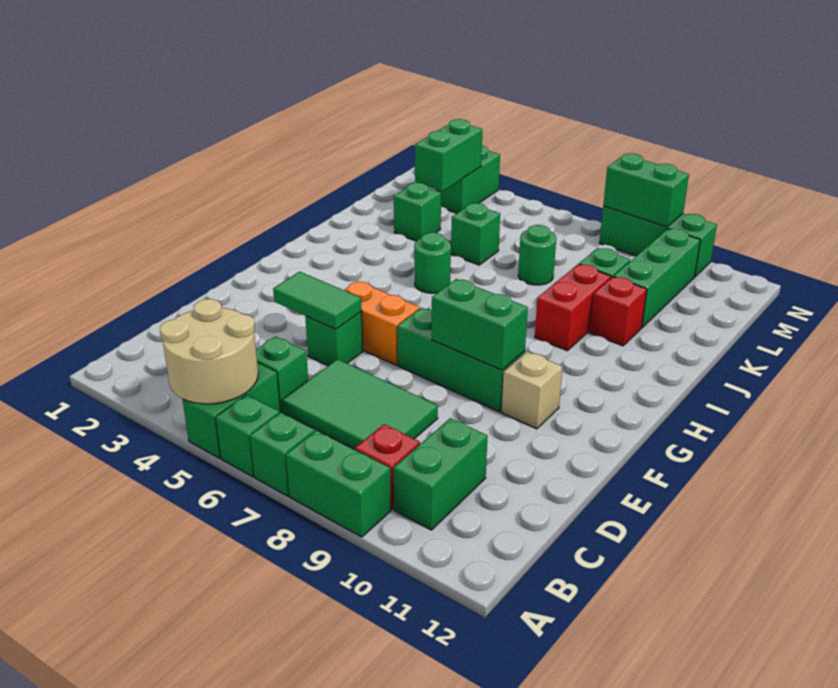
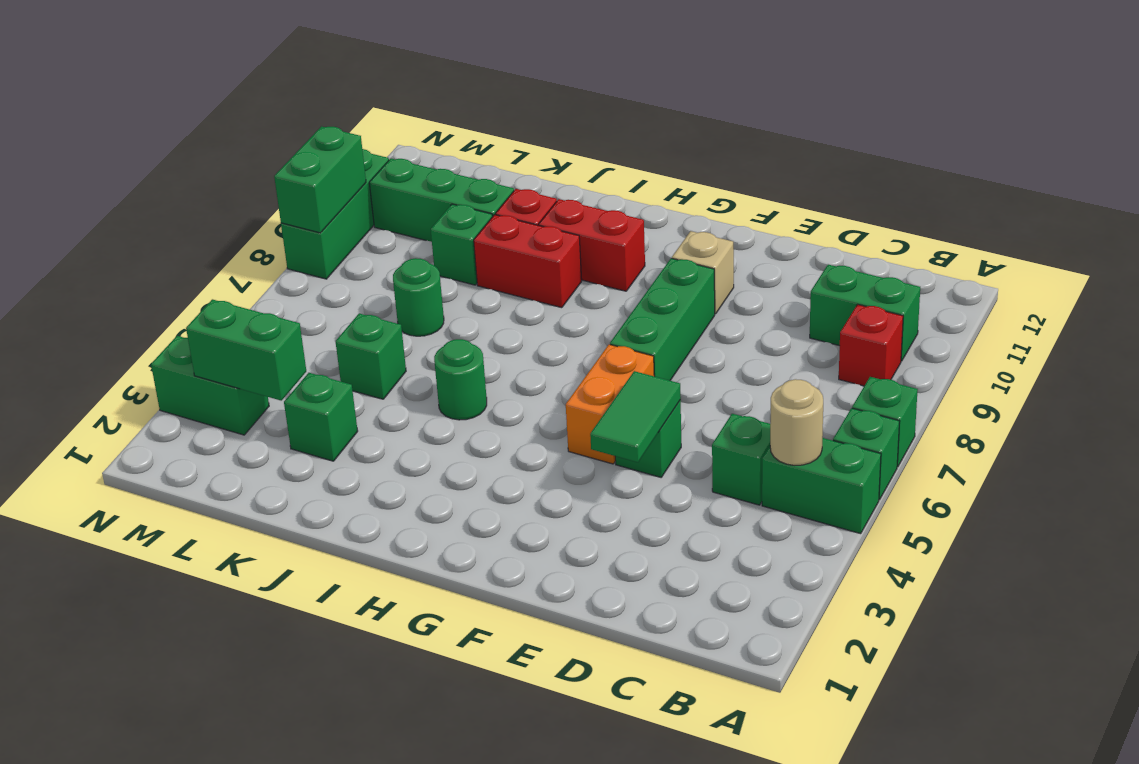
tan round brick A4:B5 level 2 -> tan round brick B5 level 2
green brick A8:A9 level 1 -> none
green tile C6:D8 level 1 -> none
green brick F8:F9 level 2 -> none
none -> red brick H10:I10 level 1

